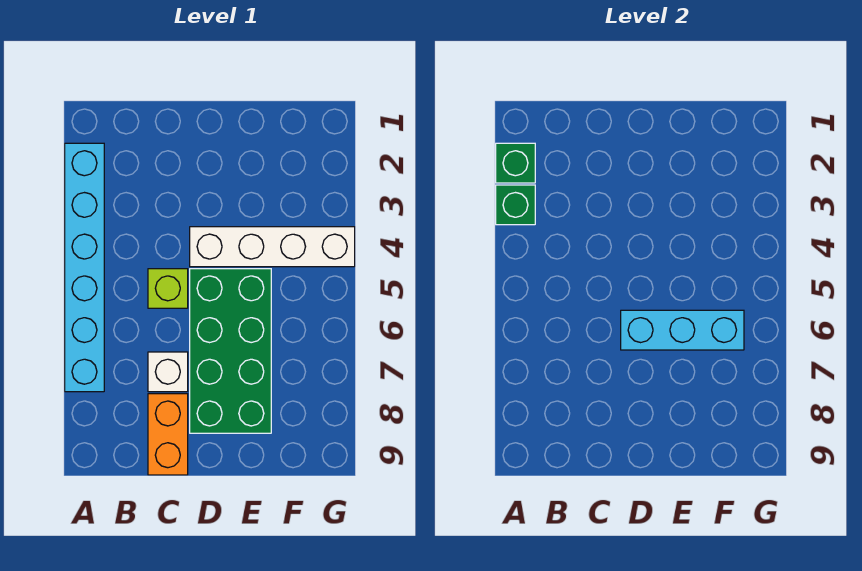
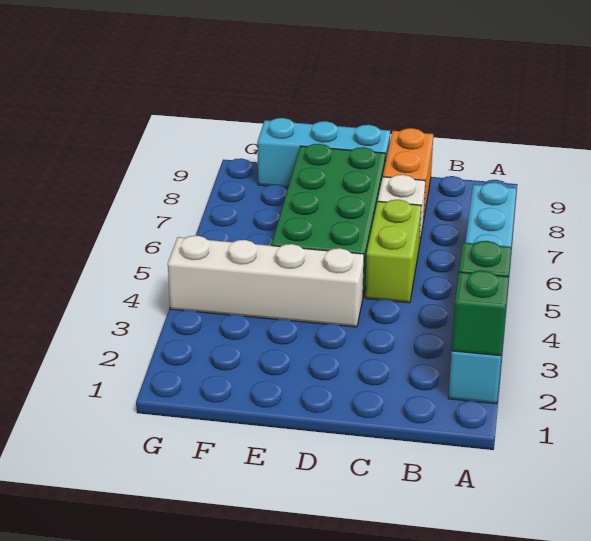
lime brick C5 level 1 -> lime brick C5:C6 level 1
cyan brick D6:F6 level 2 -> cyan brick D9:F9 level 1

